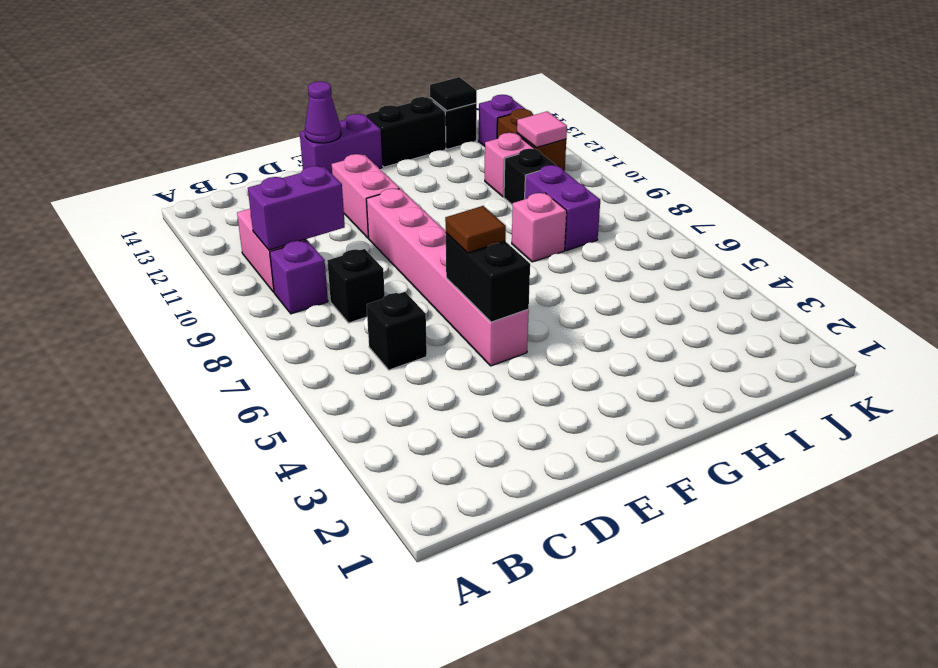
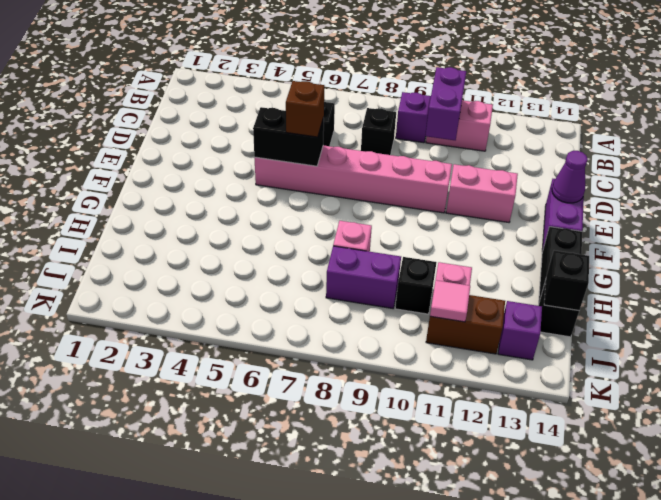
brown tile E6 level 3 -> brown brick E6 level 3
black tile I14 level 2 -> black brick I14 level 2

